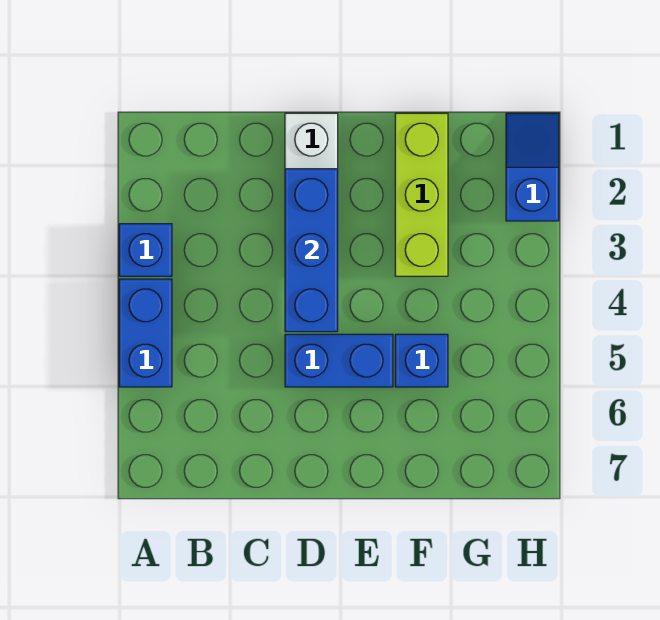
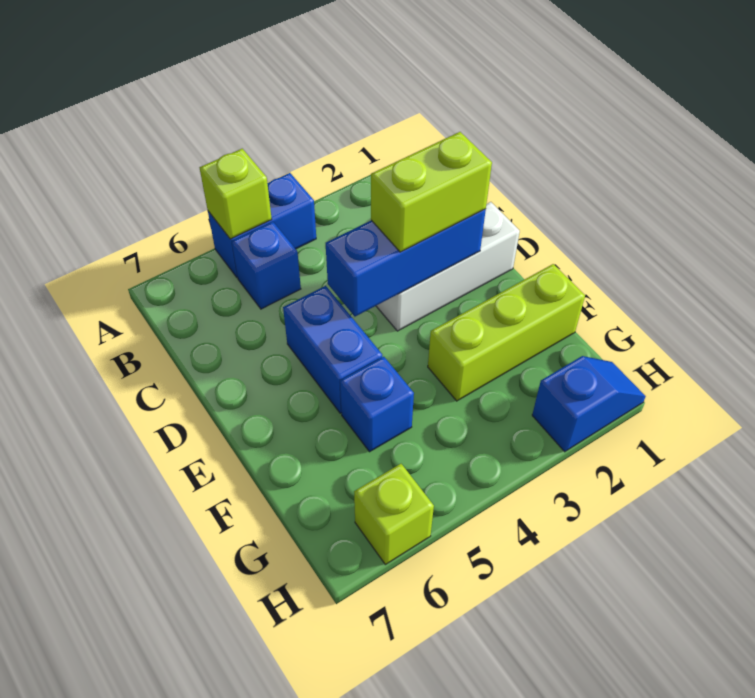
blue brick A3 level 1 -> blue brick B5 level 1
none -> lime brick A5 level 2
none -> lime brick D2:D3 level 3
none -> lime brick H6 level 1

